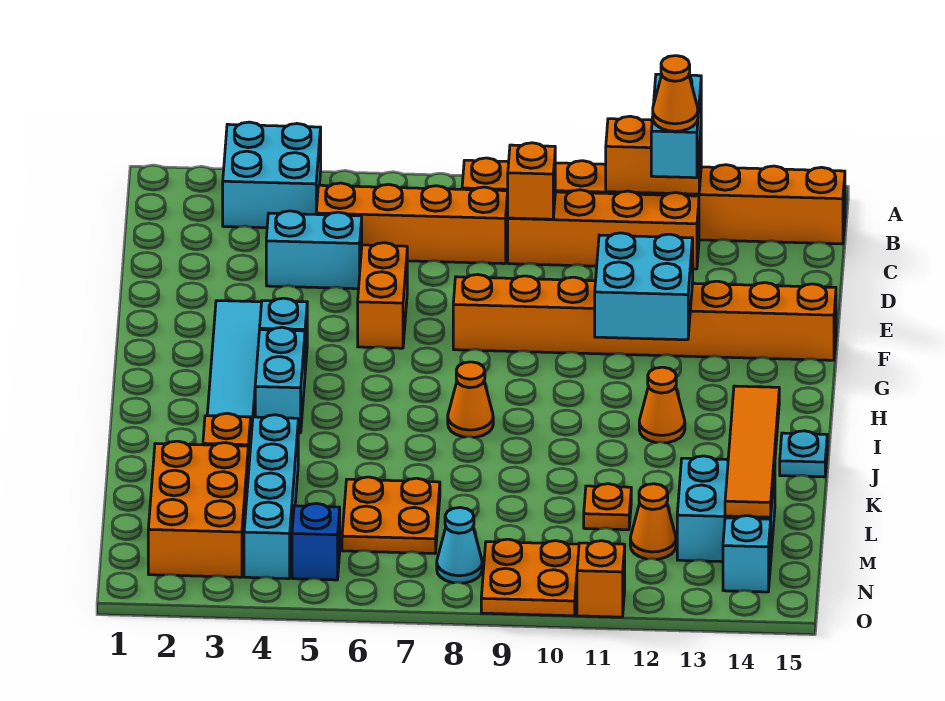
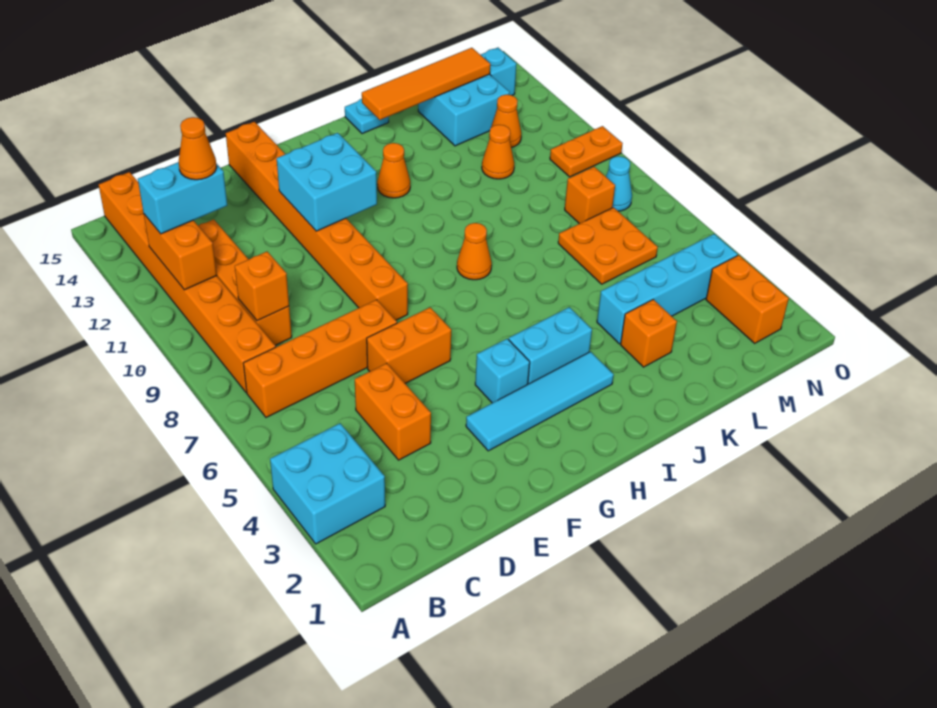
orange brick C5:C8 level 1 -> orange brick B7:E7 level 1
cyan brick D4:D5 level 1 -> orange brick D4:D5 level 1
orange brick L2:N3 level 1 -> orange brick N2:N3 level 1
orange plate L11 level 1 -> orange cone L11 level 1
blue brick N5 level 1 -> none
orange plate N9:O10 level 1 -> orange plate N10:O10 level 1
orange brick O11 level 1 -> orange brick M8 level 1

